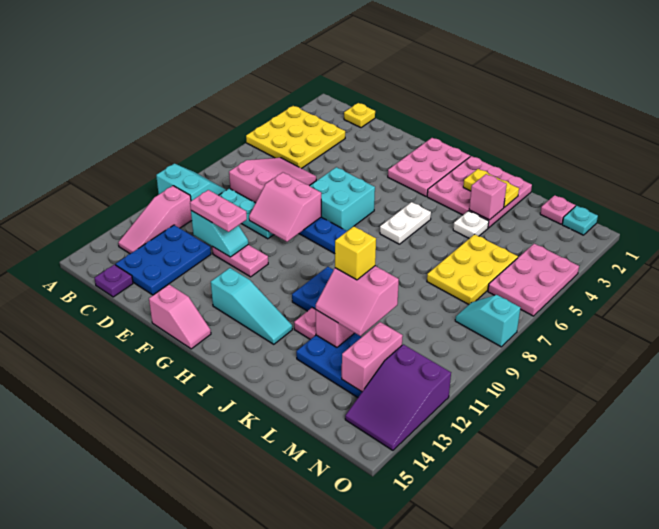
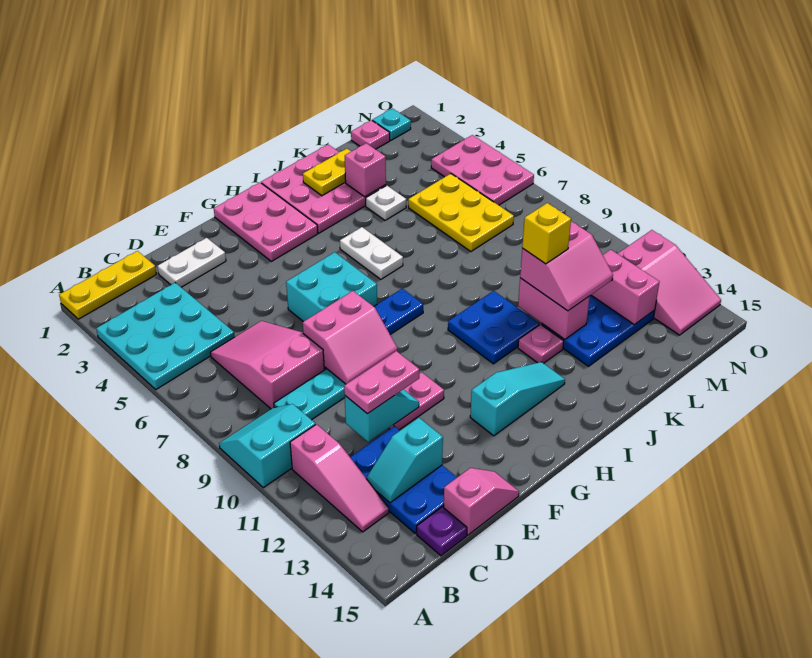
yellow plate A3:C5 level 1 -> cyan plate A3:C5 level 1
yellow plate C1 level 1 -> yellow plate A1:C1 level 1
none -> white plate D2:E2 level 1
pink slope F15:G15 level 1 top F -> pink slope D15:E15 level 1 top D
cyan slope N8:O8 level 1 top O -> cyan slope C13:D13 level 2 top D
purple slope N12:O14 level 1 top 12 -> pink slope N12:O14 level 1 top 12

